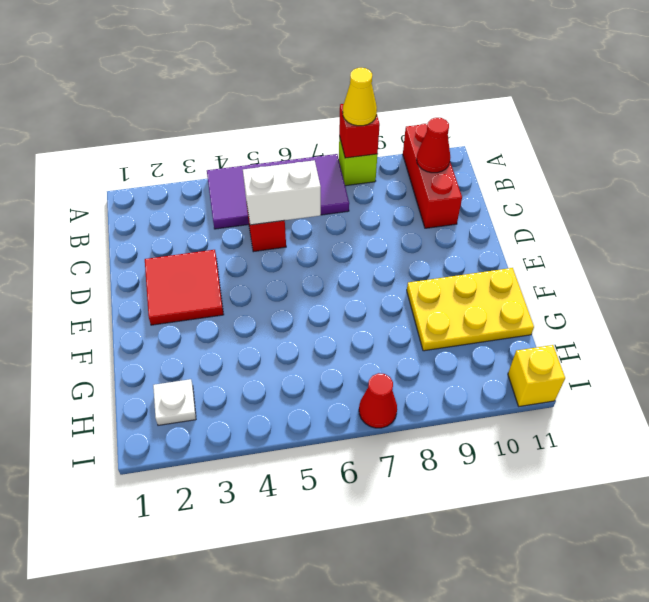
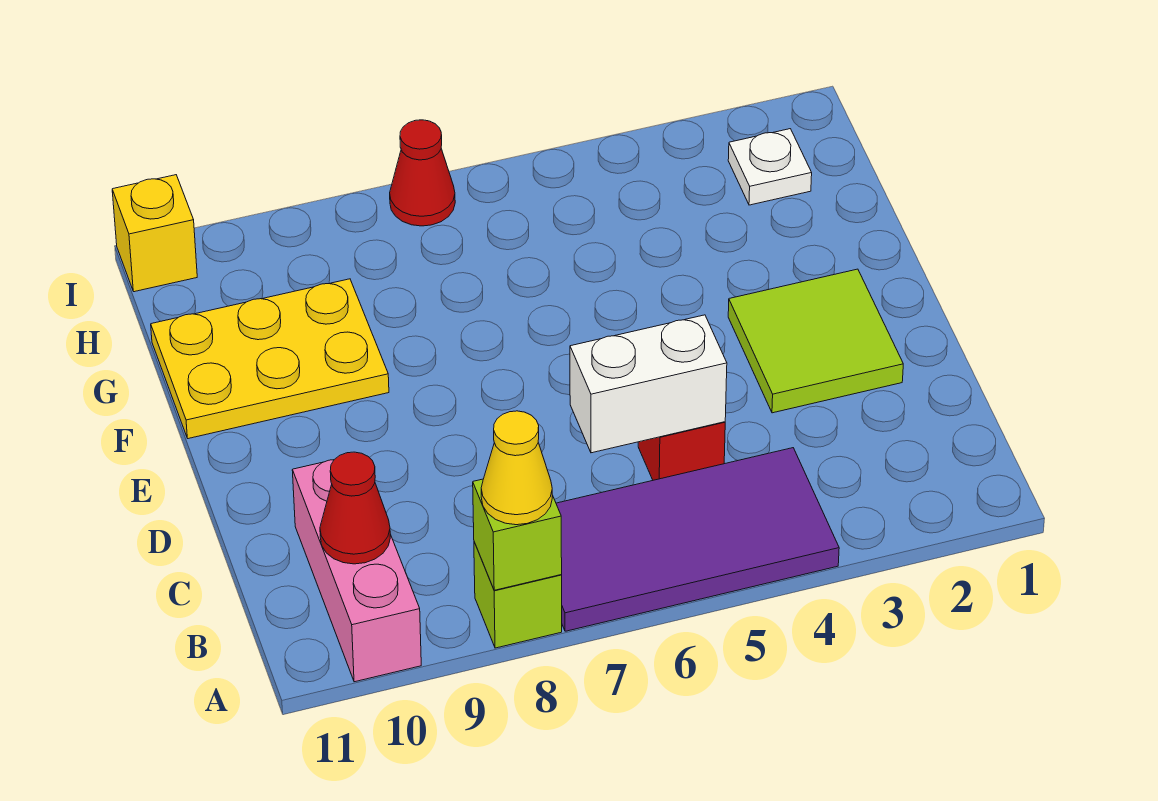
red brick A8 level 2 -> lime brick A8 level 2
red brick A10:C10 level 1 -> pink brick A10:C10 level 1
red tile D2:E3 level 1 -> lime tile D2:E3 level 1

